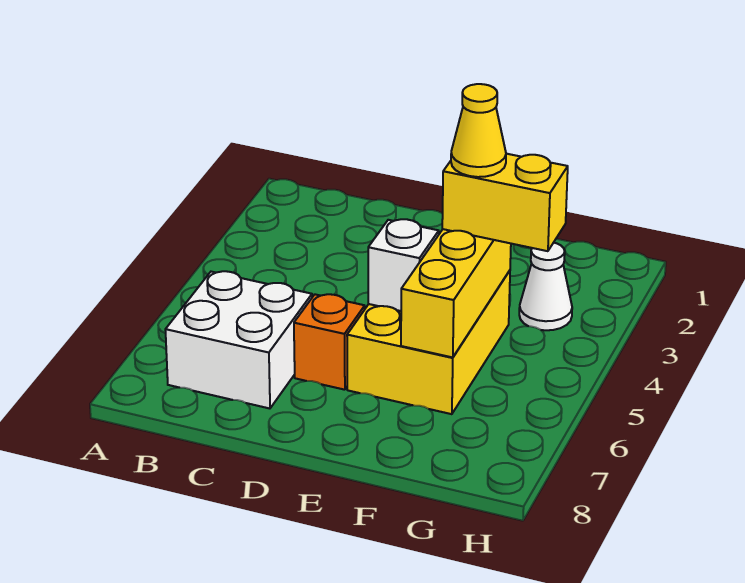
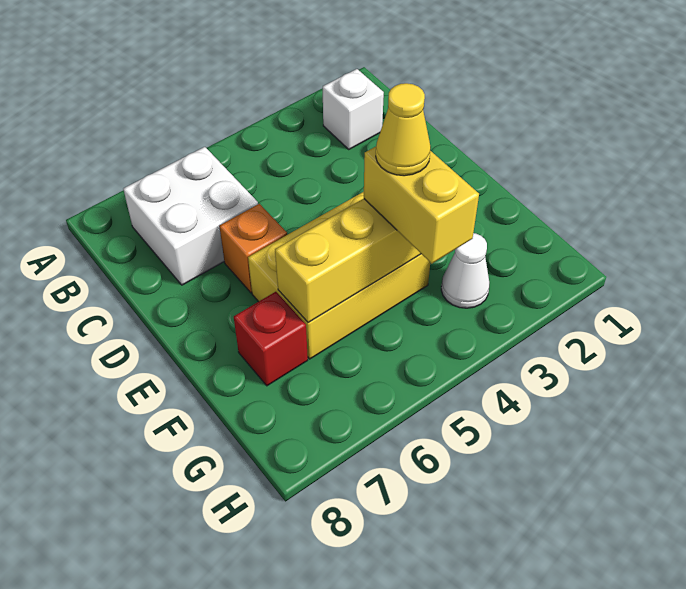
white brick E5 level 2 -> white brick B2 level 1
none -> red brick F7 level 1

